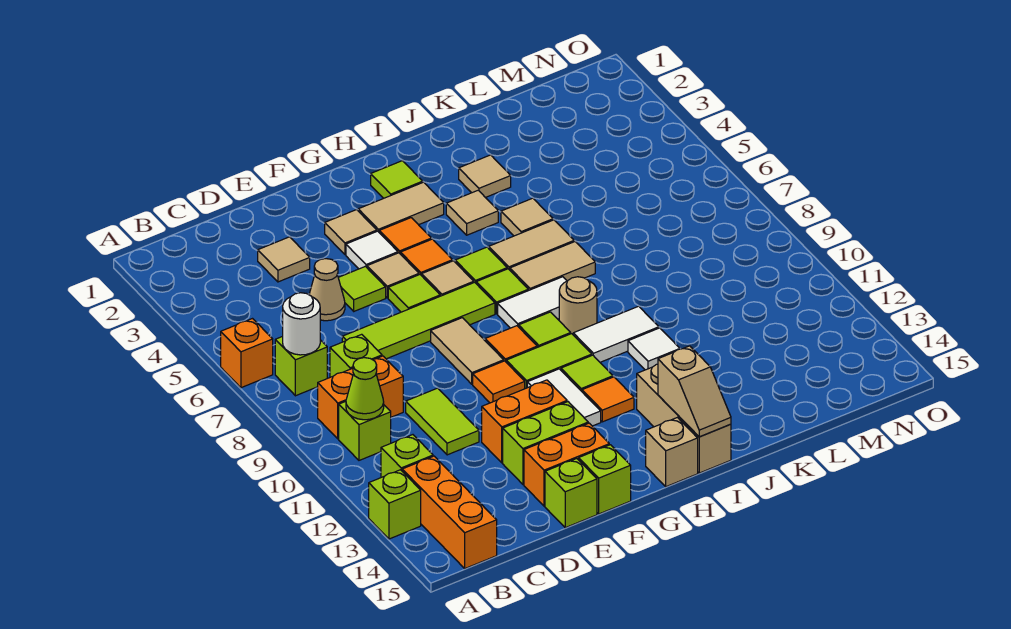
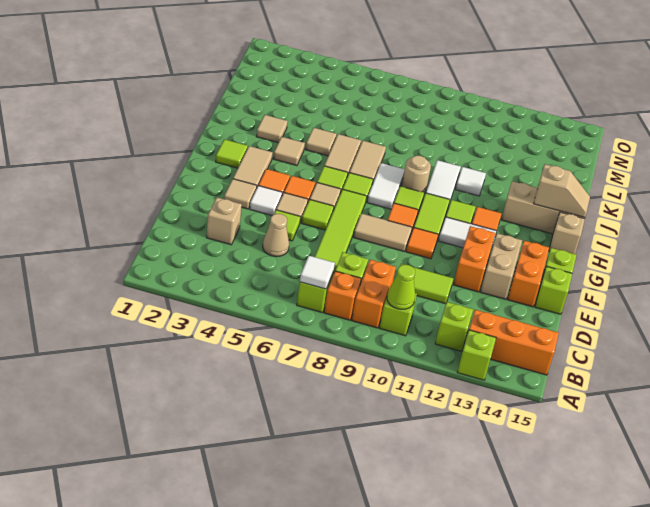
orange brick A6 level 1 -> orange brick B8 level 1
white round brick B7 level 2 -> white tile B7 level 2
tan tile D3 level 1 -> tan brick D3 level 1
lime brick E13:F13 level 1 -> tan brick E13:F13 level 1

